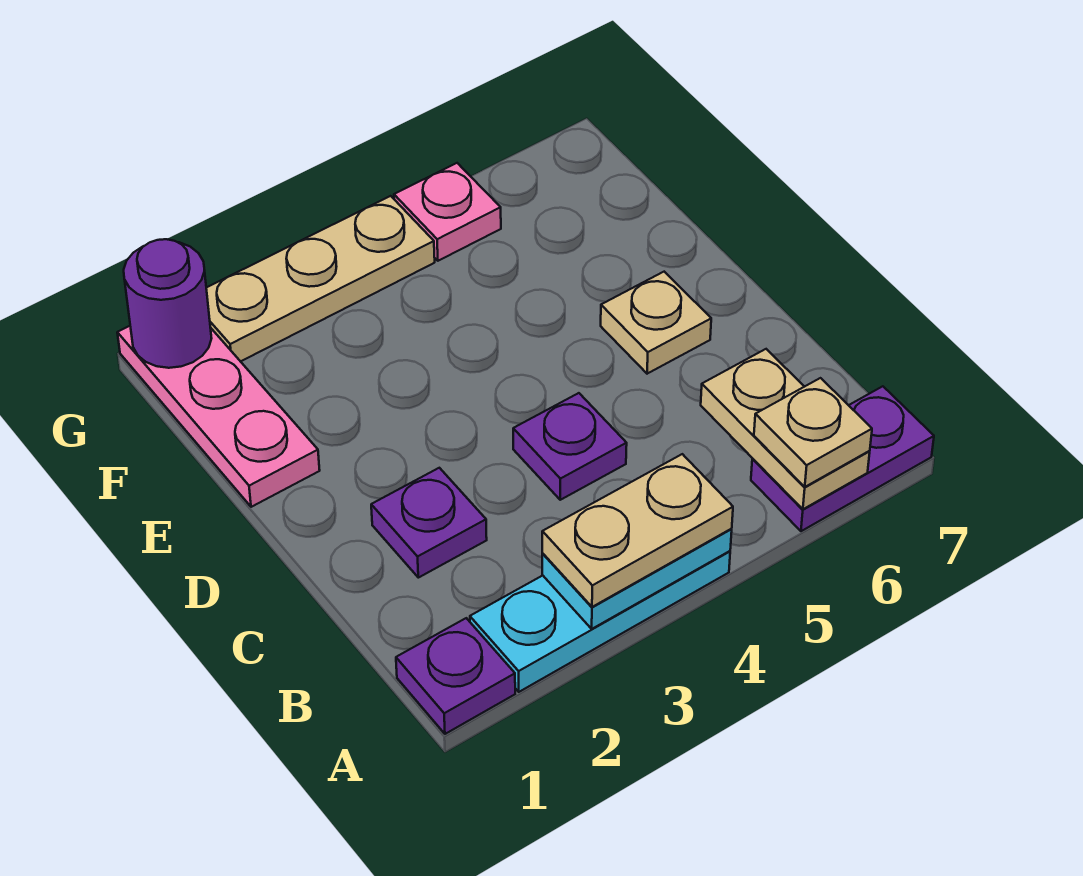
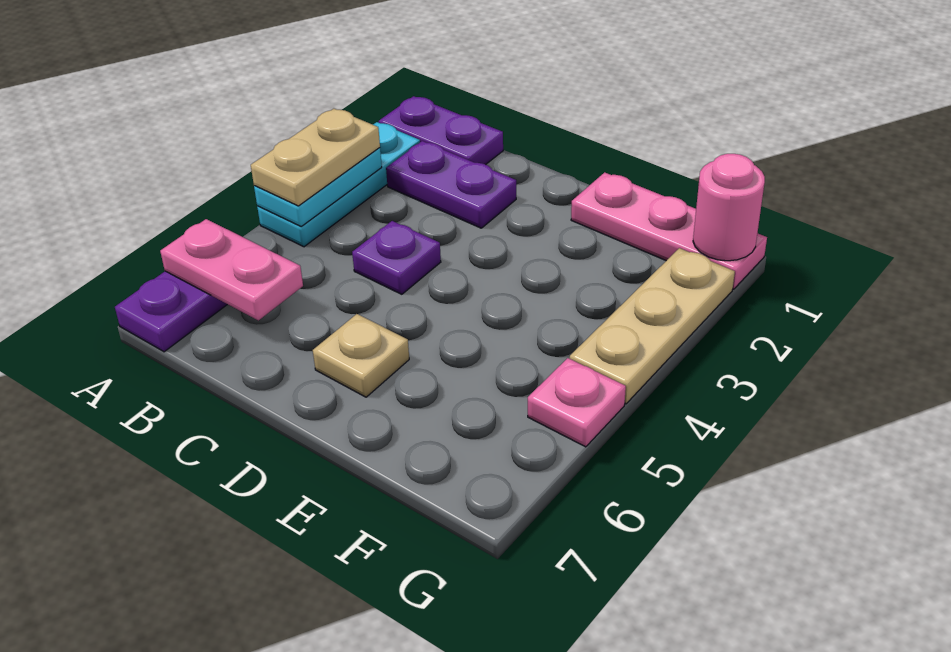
purple plate A1 level 1 -> purple plate A1:B1 level 1
tan plate A6:B6 level 2 -> pink plate A6:B6 level 2
tan plate A6 level 3 -> none
purple plate C2 level 1 -> purple plate B2:C2 level 1
purple round brick G1 level 2 -> pink round brick G1 level 2

